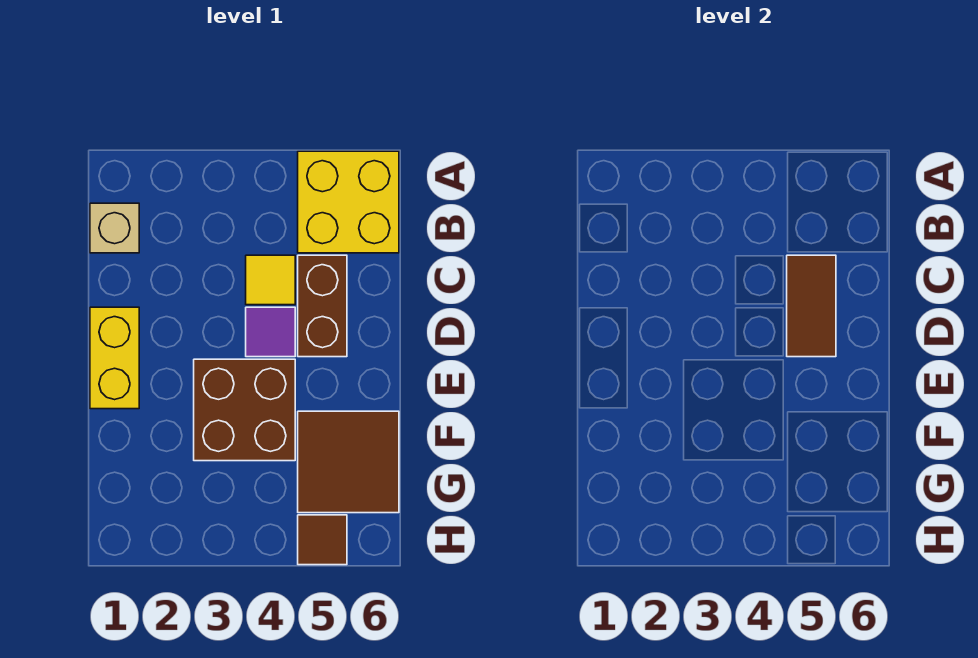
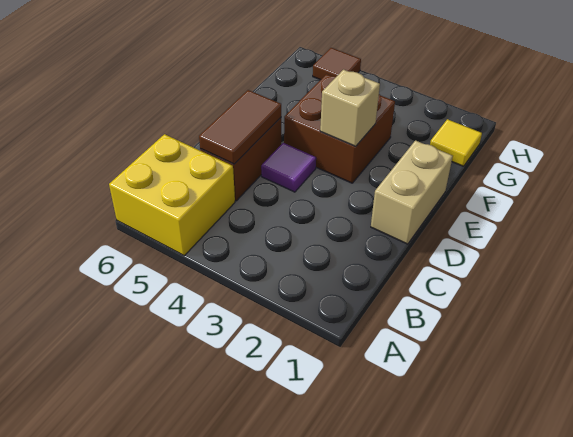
tan brick B1 level 1 -> tan brick E3 level 2
yellow tile C4 level 1 -> yellow tile G1 level 1
yellow brick D1:E1 level 1 -> tan brick D1:E1 level 1
brown tile F5:G6 level 1 -> none

